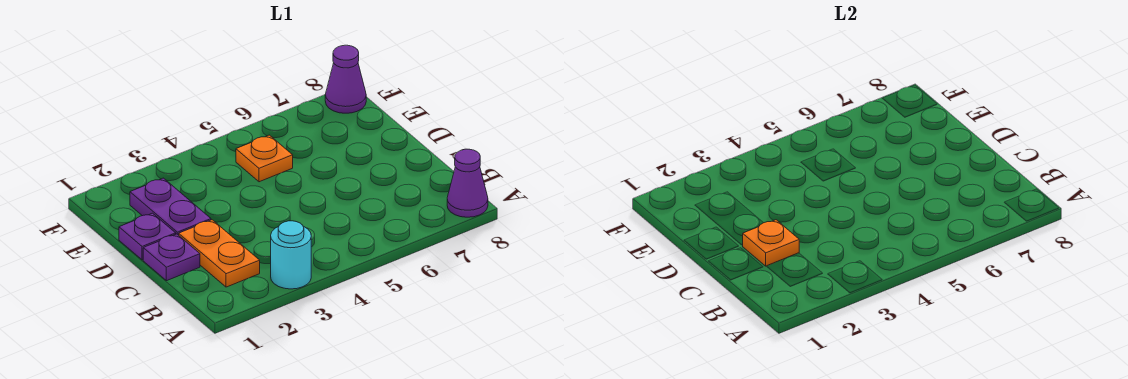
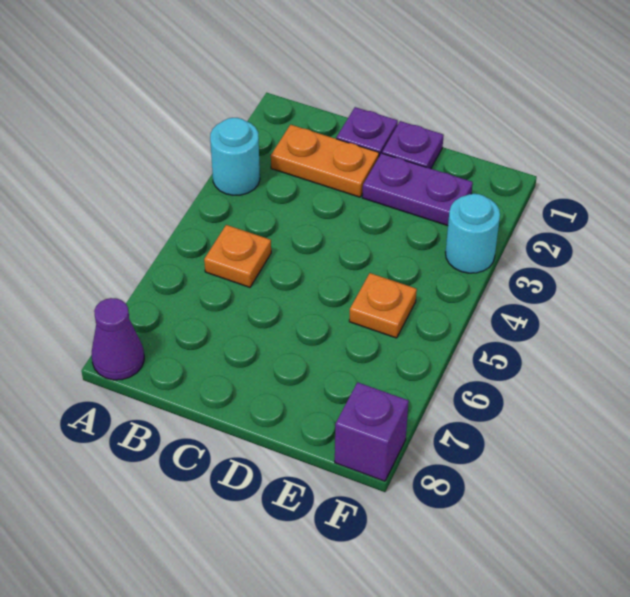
orange plate C2 level 2 -> orange plate B5 level 1
none -> cyan round brick F3 level 1
purple cone F8 level 1 -> purple brick F8 level 1

